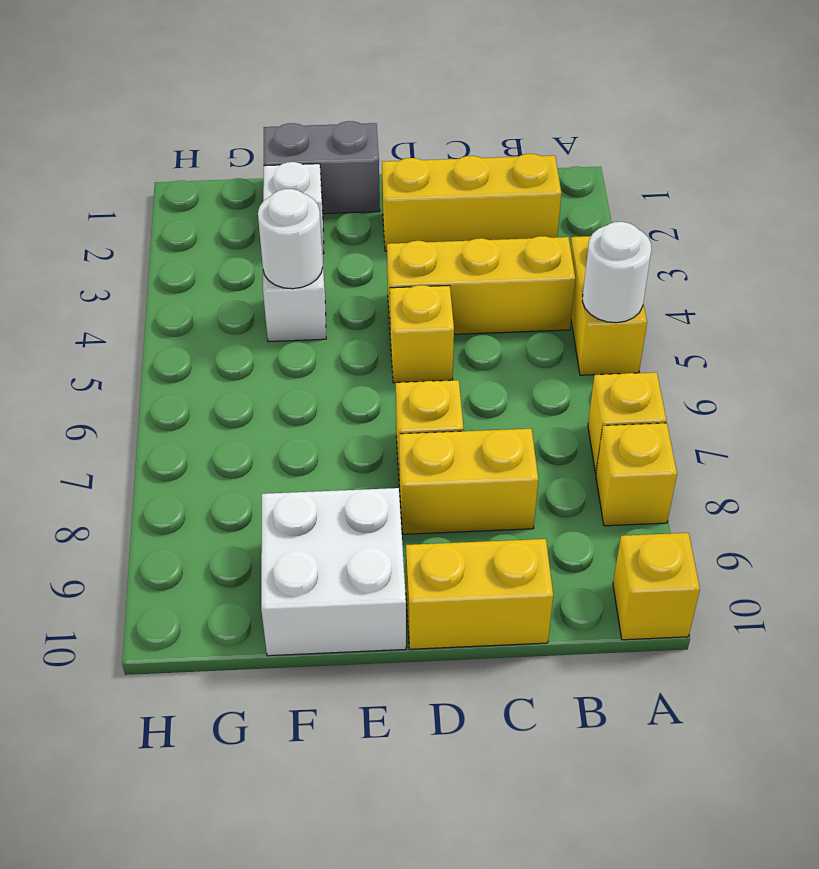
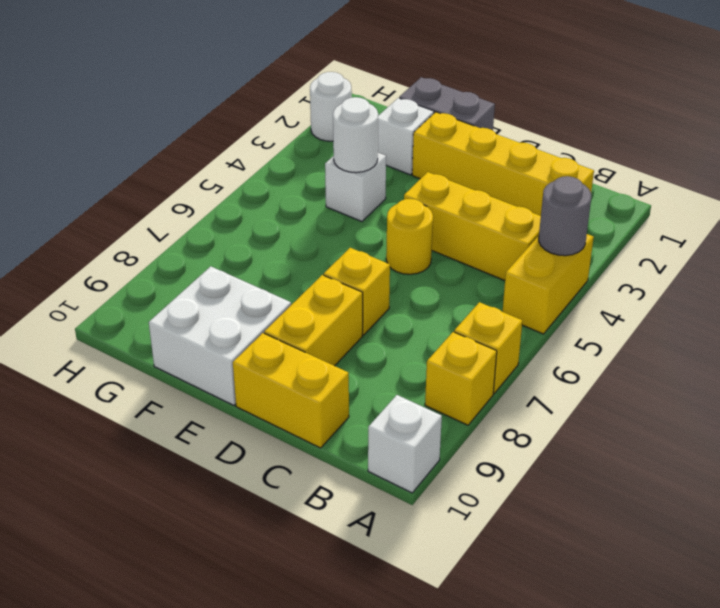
none -> grey round brick A4 level 2
white round brick A5 level 2 -> white round brick H2 level 1
yellow brick A10 level 1 -> white brick A10 level 1
yellow brick B2:D2 level 1 -> yellow brick B2:E2 level 1
yellow brick C8:D8 level 1 -> yellow brick D8:D9 level 1
yellow brick D5 level 1 -> yellow round brick D5 level 1

